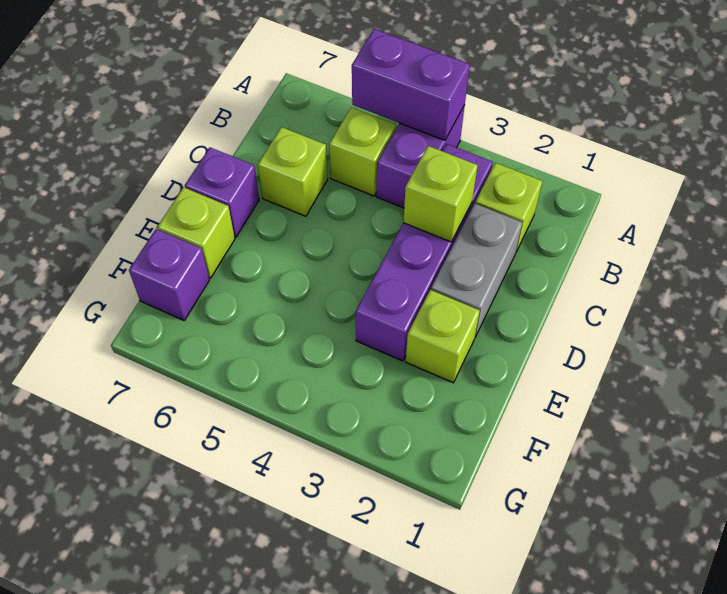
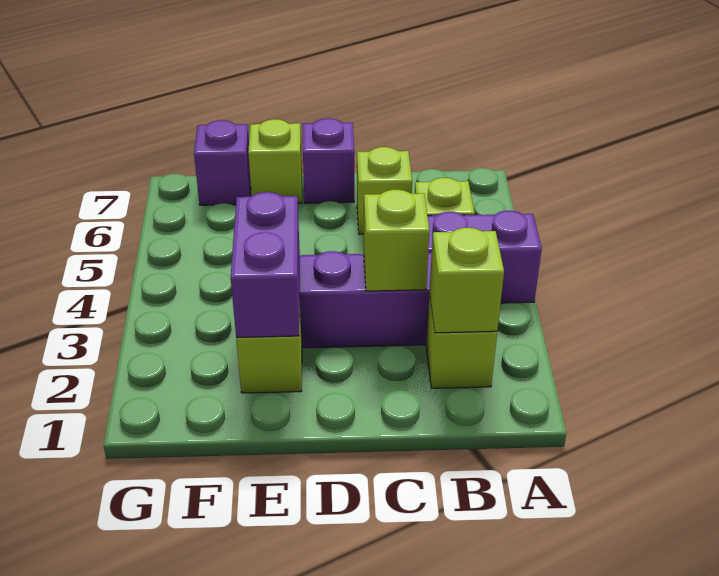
purple brick A4:A5 level 2 -> purple brick E2:E3 level 2
none -> lime brick B2 level 2
grey brick C2:D2 level 1 -> none

